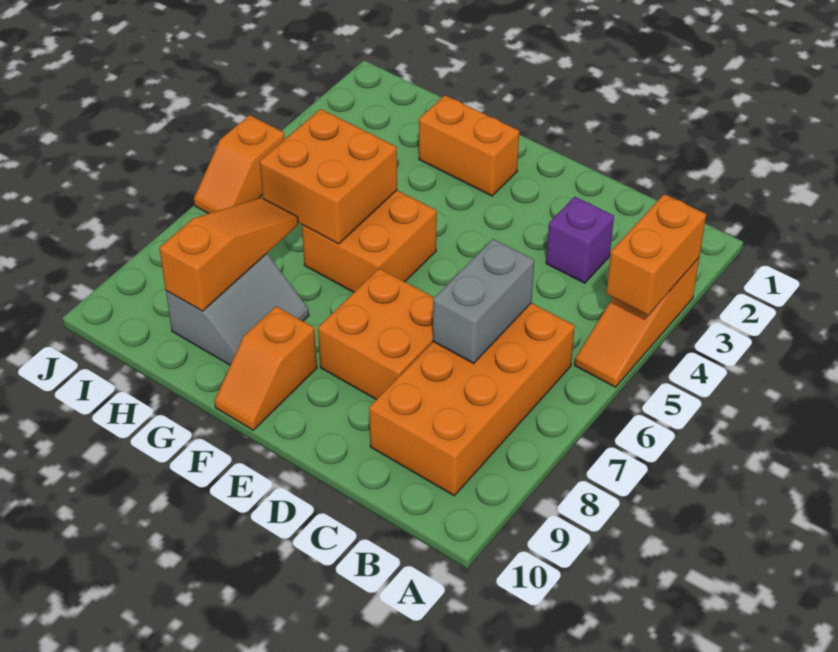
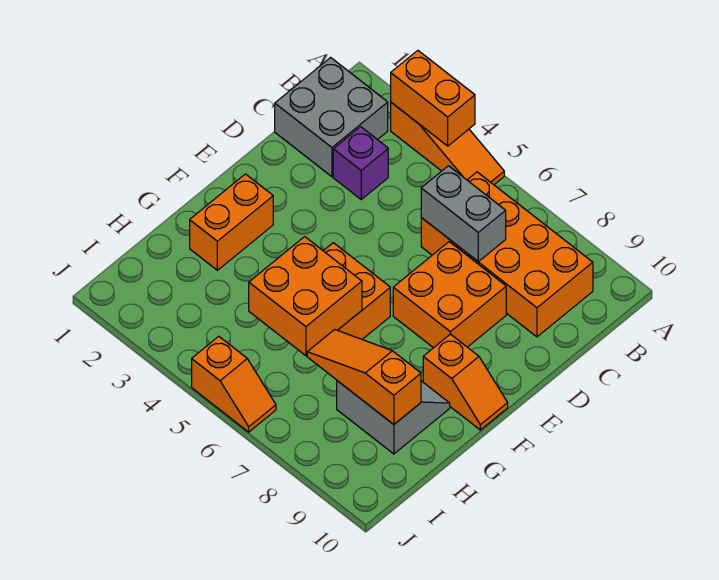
none -> grey brick B1:C2 level 1

